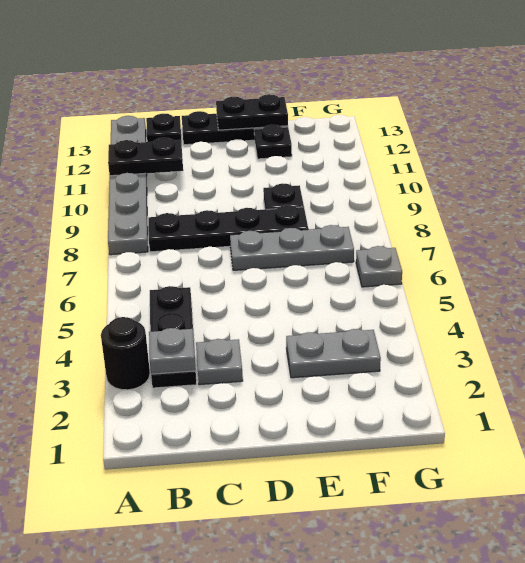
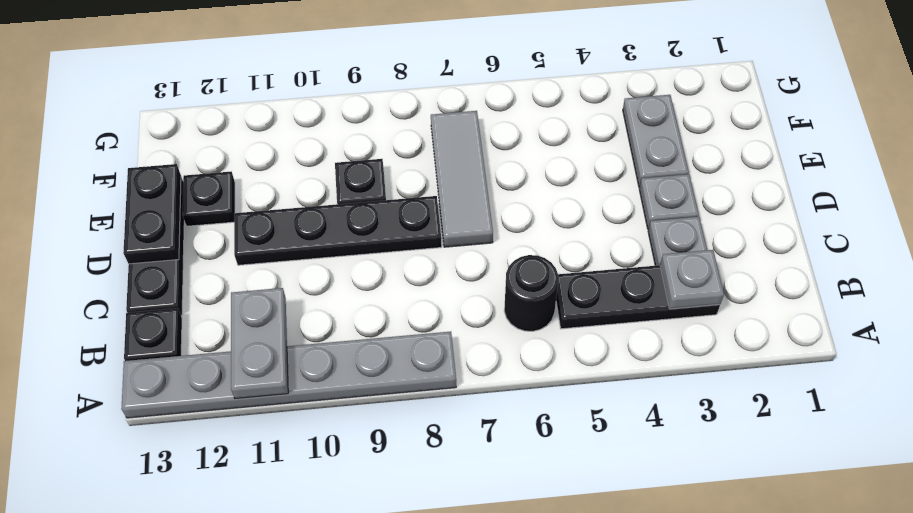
black round brick A3 level 1 -> black round brick B6 level 1
black plate A11:B11 level 2 -> grey plate A11:B11 level 2
black plate B8:E8 level 1 -> black plate D8:D11 level 1
grey plate D7:F7 level 1 -> grey tile D7:F7 level 1
grey plate G6 level 1 -> grey plate D3 level 1

